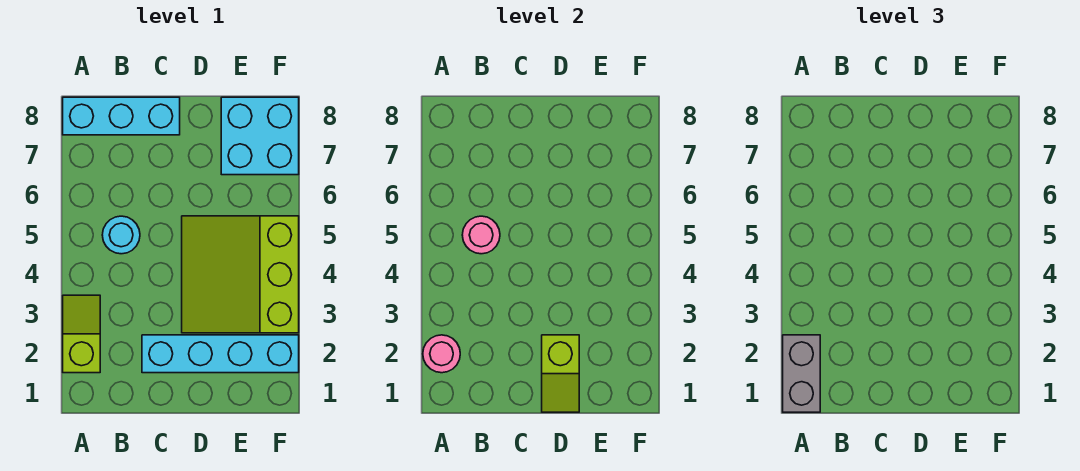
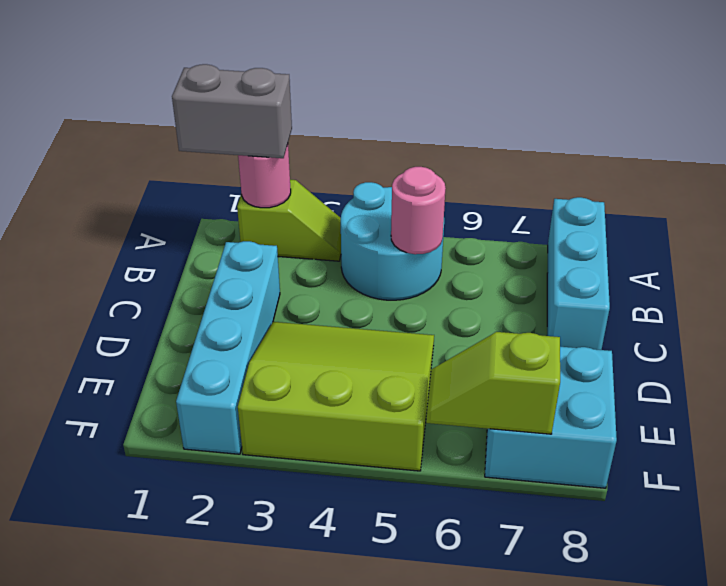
cyan round brick B5 level 1 -> cyan round brick A4:B5 level 1
lime slope D1:D2 level 2 top 2 -> lime slope F6:F7 level 2 top 7

